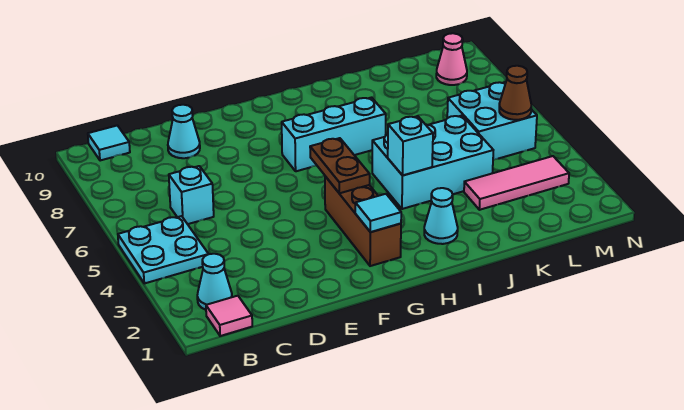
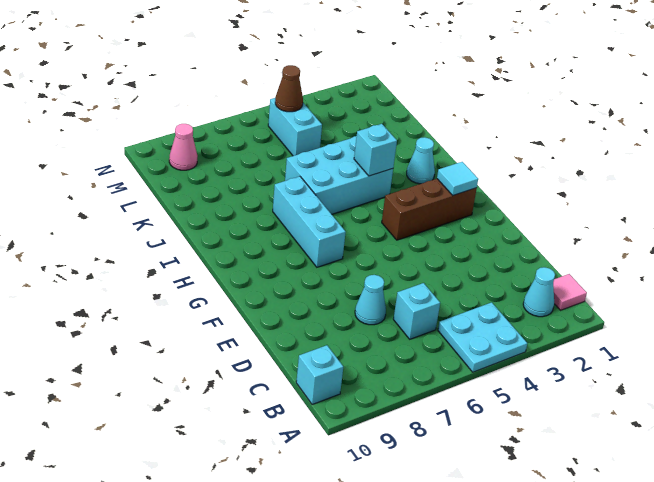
cyan tile B10 level 1 -> cyan brick B10 level 1
cyan cone D9 level 1 -> cyan cone D7 level 1
brown plate G4:G5 level 2 -> none
cyan brick I4:K5 level 1 -> cyan brick I4:J6 level 1
pink tile K3:M3 level 1 -> none
cyan brick L5:M6 level 1 -> cyan brick L5:M5 level 1

